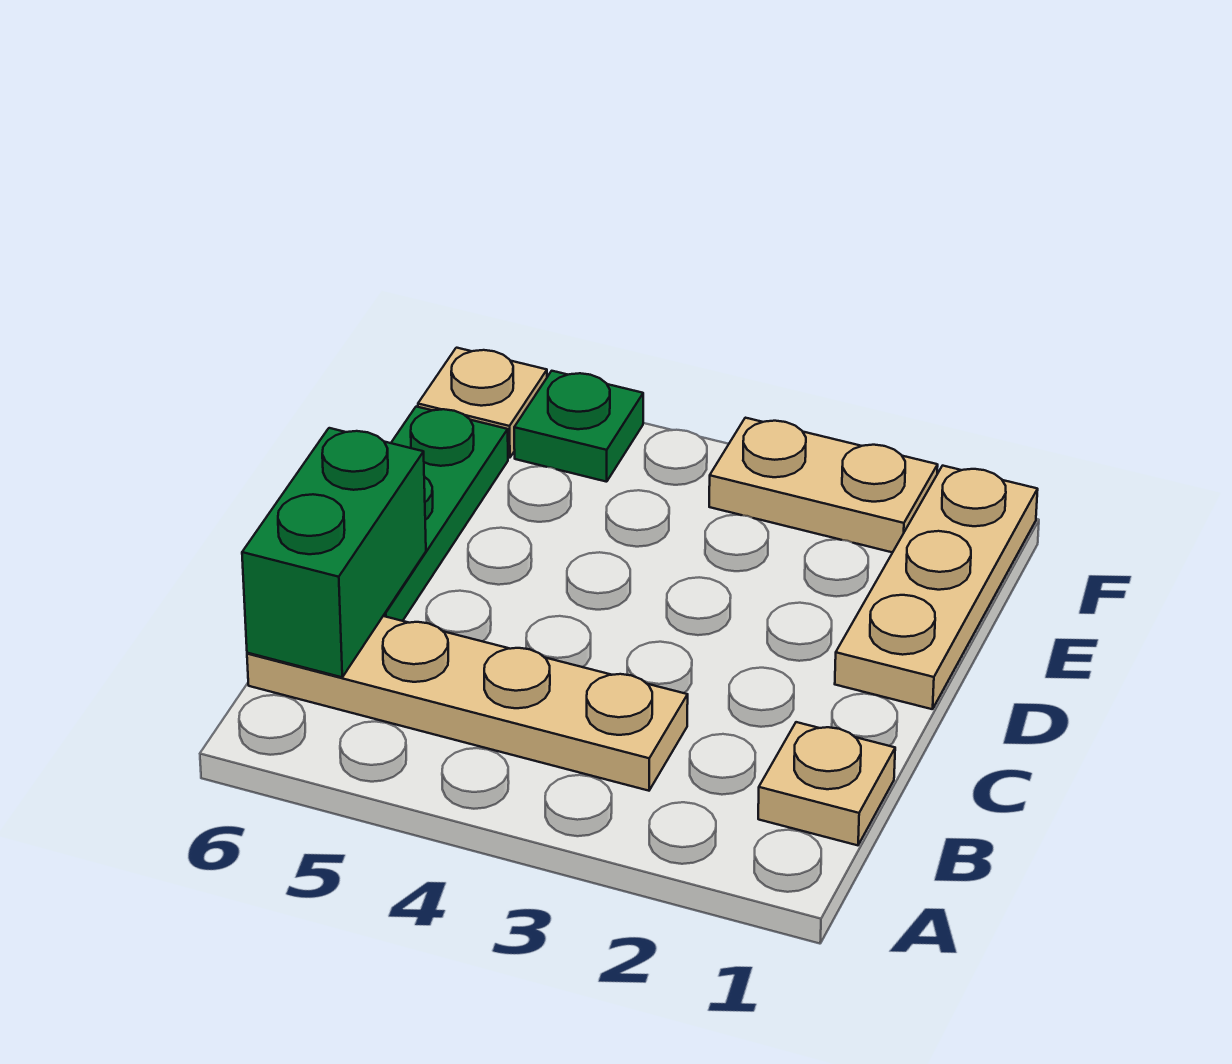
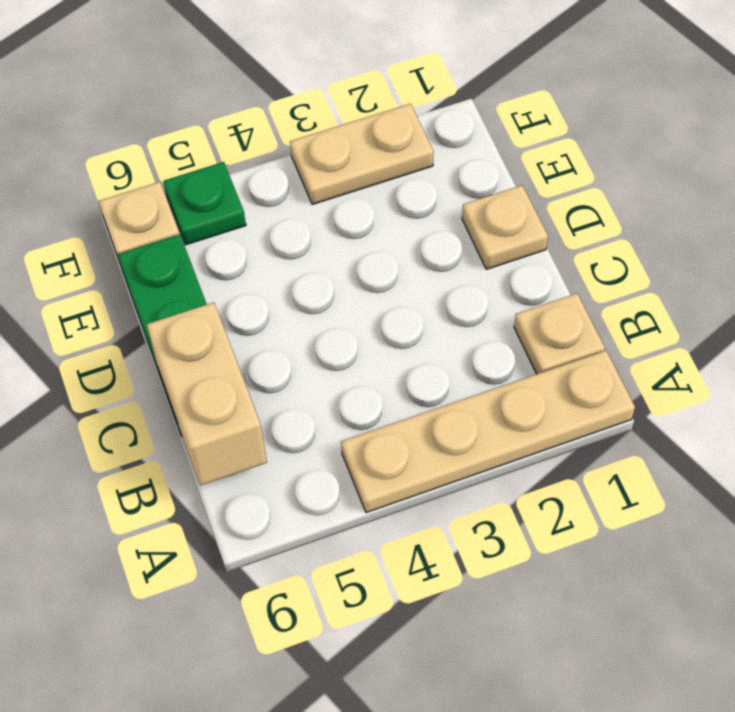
tan plate B3:B6 level 1 -> tan plate A1:A4 level 1
green brick B6:C6 level 2 -> tan brick B6:C6 level 2
tan plate D1:F1 level 1 -> tan plate D1 level 1

